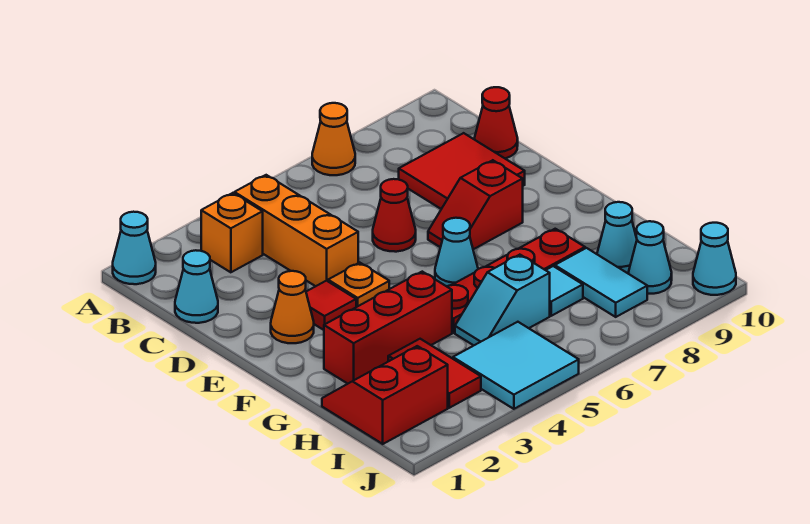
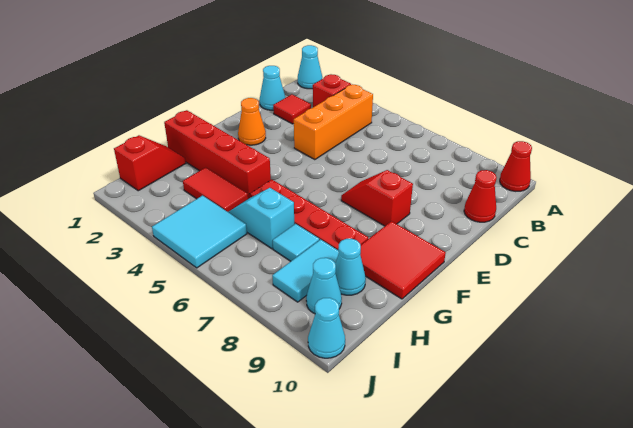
orange cone A7 level 1 -> none
orange brick B3 level 1 -> red brick B3 level 1
red tile C8:D9 level 1 -> red tile F9:G10 level 1
red cone D6 level 1 -> red cone A10 level 1
red tile E3 level 1 -> red tile C2 level 1
orange plate E4 level 1 -> none
cyan cone F6 level 1 -> none
red brick G2:G4 level 1 -> red brick G1:G4 level 1
red slope H1:I2 level 1 top I -> red slope H1:I1 level 1 top I
red tile H3:I3 level 1 -> red tile H3:H4 level 1

